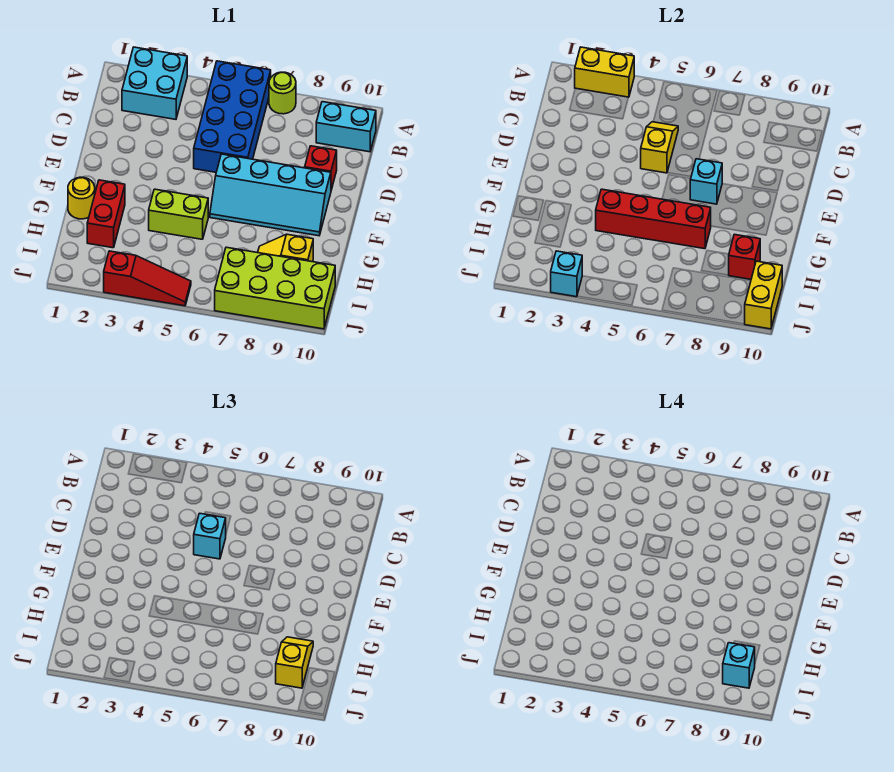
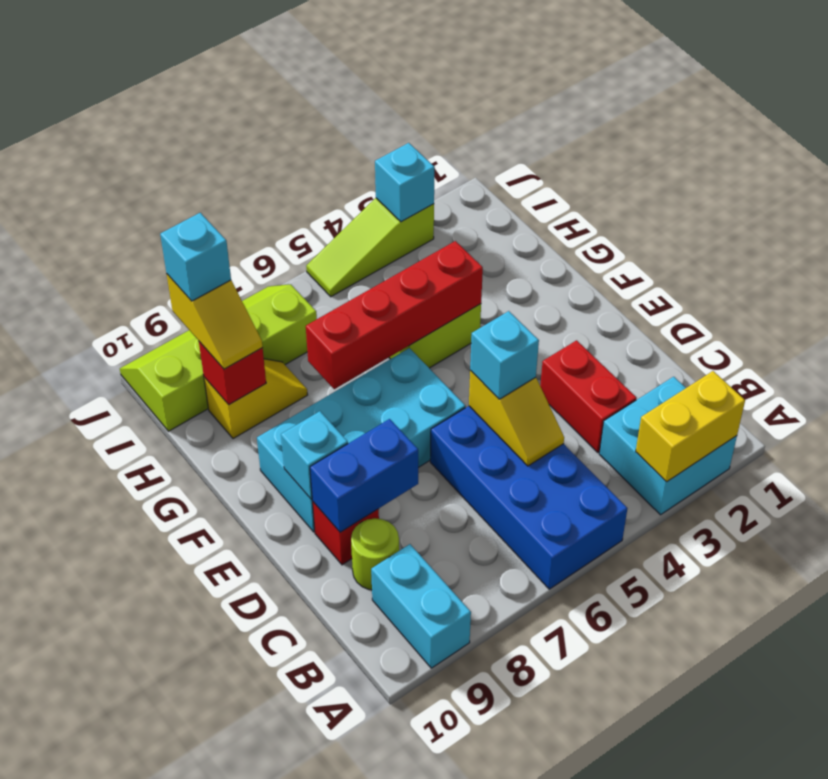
lime round brick A7 level 1 -> lime round brick C9 level 1
cyan brick B9:B10 level 1 -> cyan brick A9:B9 level 1
none -> blue brick D8:D9 level 2
cyan slope E6:F9 level 1 top E -> cyan brick E6:F9 level 1
cyan brick E7 level 2 -> cyan brick E9 level 2
yellow round brick G1 level 1 -> none
red brick G2:H2 level 1 -> red brick C3:D3 level 1
lime brick I7:J10 level 1 -> lime slope I7:J10 level 1 top I
yellow brick I10:J10 level 2 -> none
red slope J3:J5 level 1 top 3 -> lime slope J3:J5 level 1 top 3

